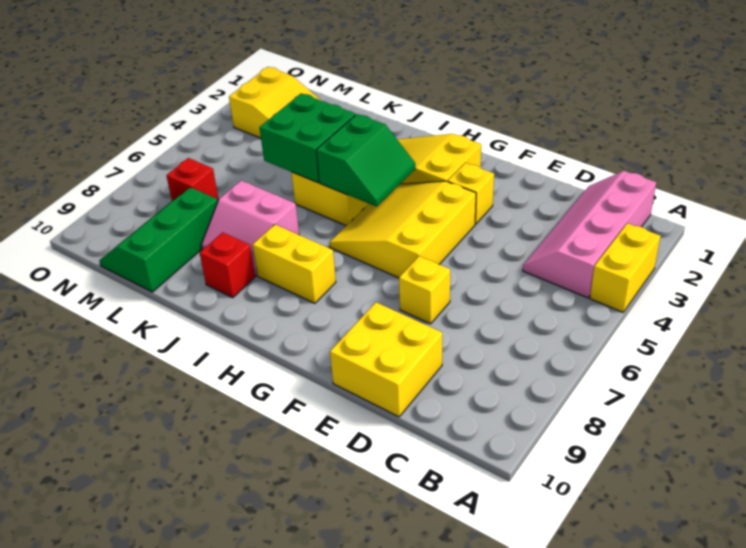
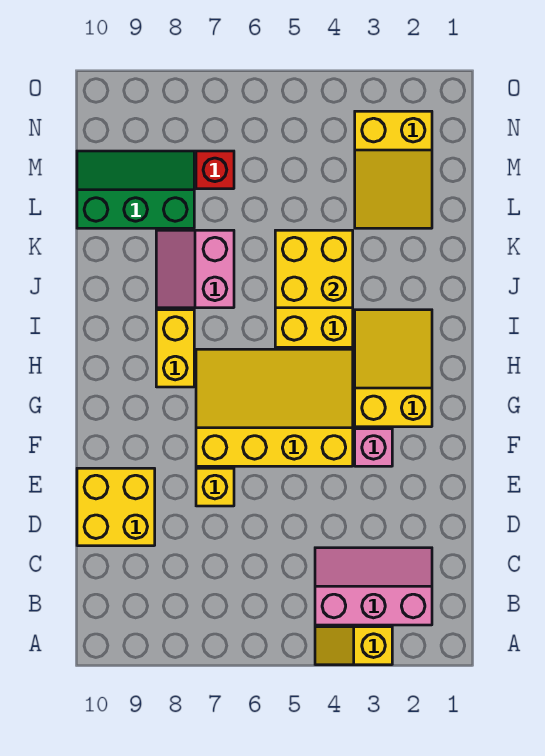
yellow brick A3:A4 level 1 -> yellow slope A3:A4 level 1 top 3
pink slope B1:C4 level 1 top B -> pink slope B2:C4 level 1 top B
yellow brick F3 level 1 -> pink brick F3 level 1
yellow slope F4:H6 level 1 top F -> yellow slope F4:H7 level 1 top F
green slope H4:I5 level 2 top I -> none
green brick J4:K5 level 2 -> yellow brick J4:K5 level 2
red brick J9 level 1 -> none

